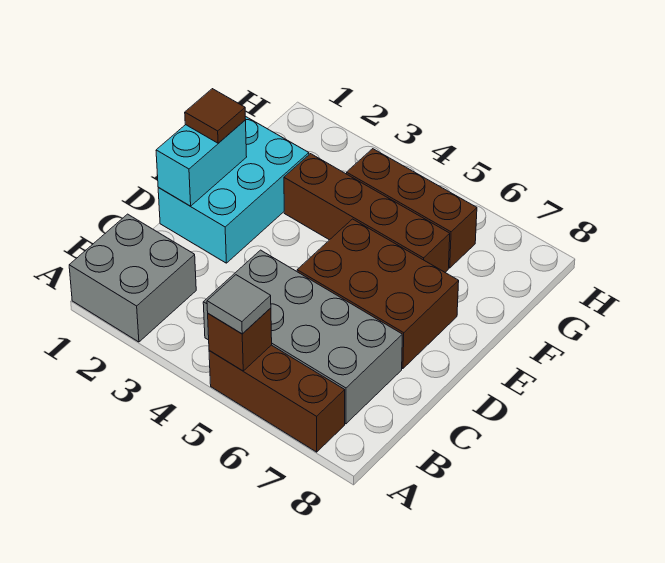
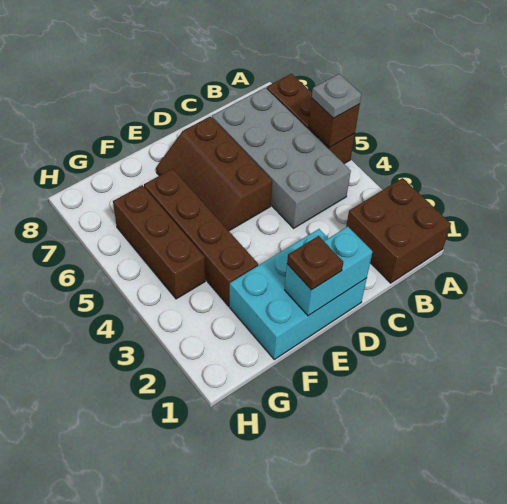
grey brick A1:B2 level 1 -> brown brick A1:B2 level 1
grey tile A5 level 3 -> grey plate A5 level 3
brown brick D5:E7 level 1 -> brown slope D5:E7 level 1 top D
brown tile E1 level 3 -> brown plate E1 level 3

